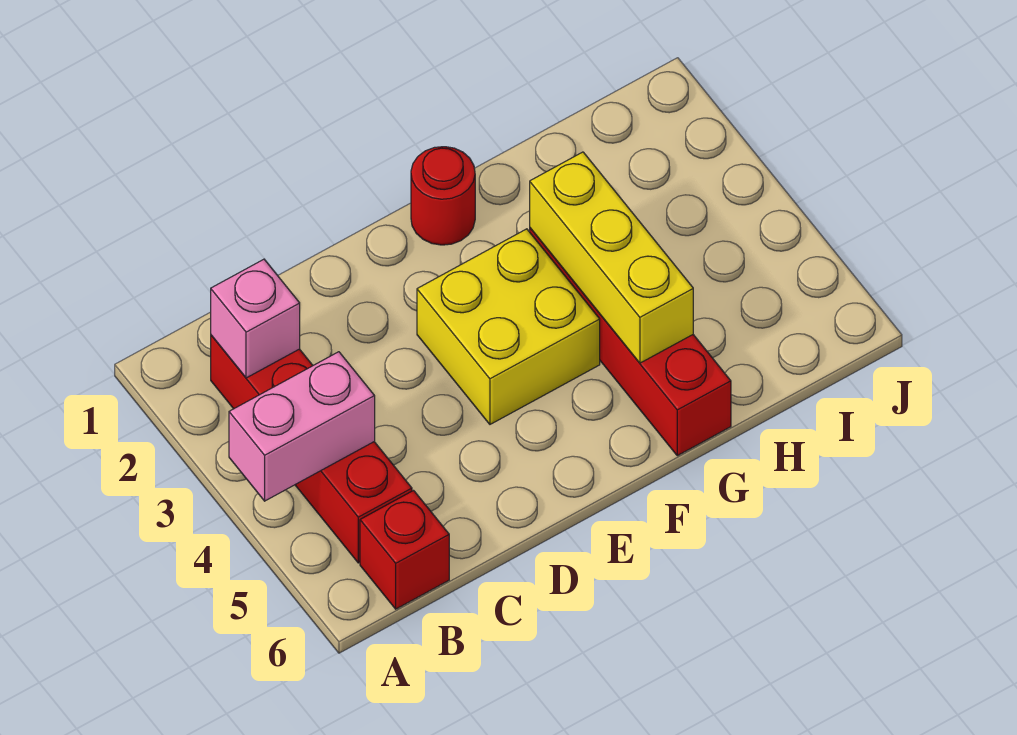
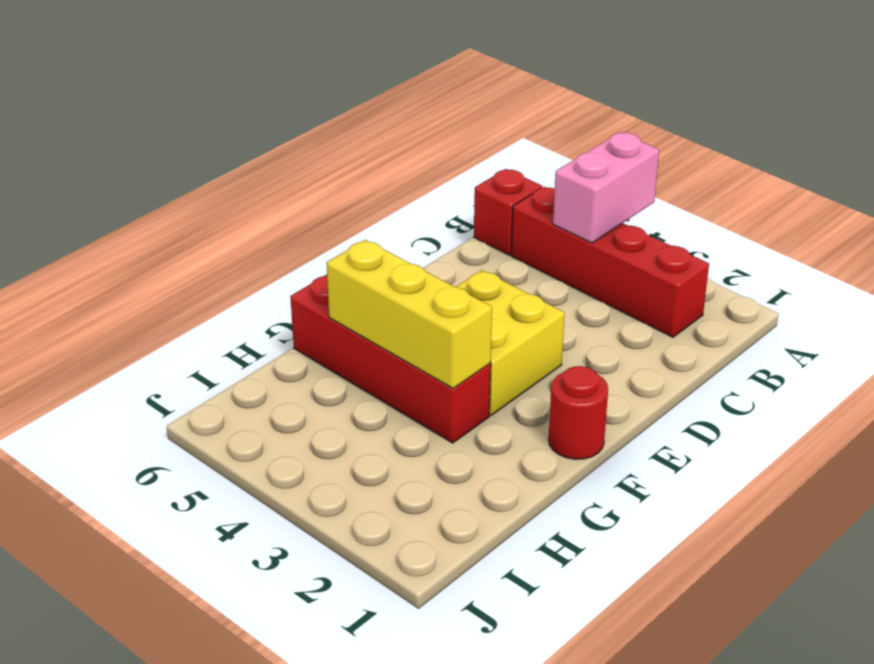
pink brick B2 level 2 -> none

